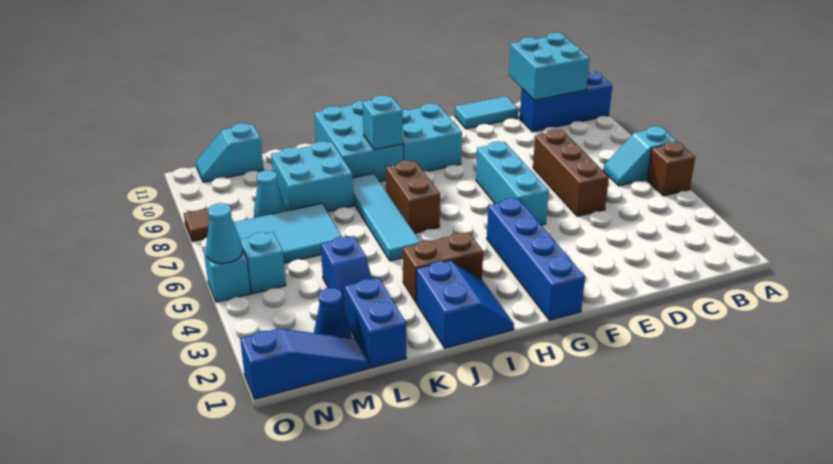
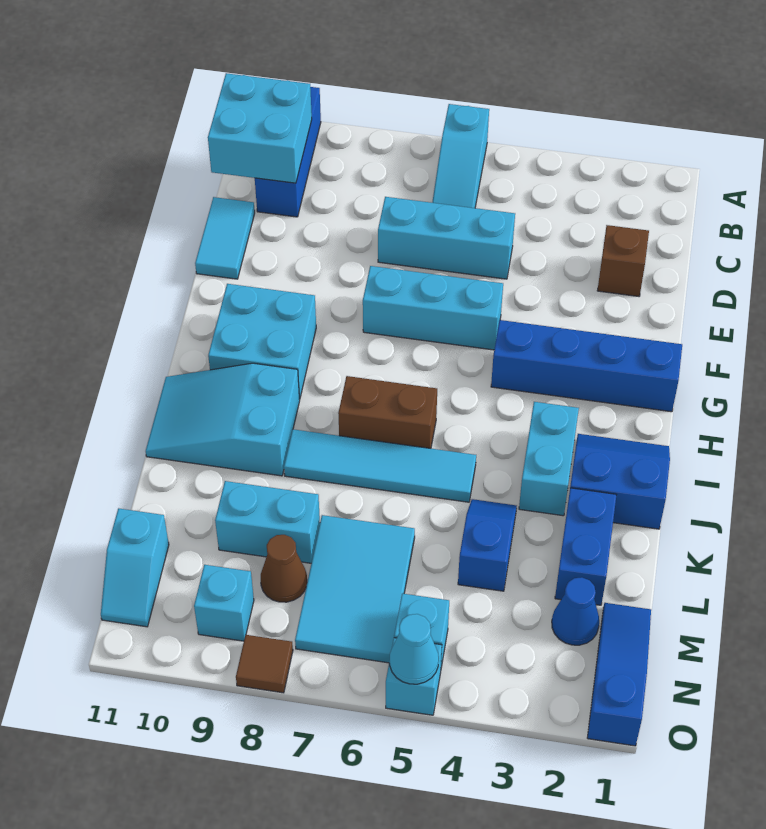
brown brick A5 level 1 -> brown brick D2 level 1
cyan slope A6:B6 level 1 top A -> cyan slope A6:C6 level 1 top A
brown brick D5:D7 level 1 -> cyan brick D5:D7 level 1
brown brick I3:J3 level 1 -> cyan brick I3:J3 level 1
cyan brick I9:J11 level 1 -> cyan slope I9:J11 level 1 top 9
cyan brick I9 level 2 -> cyan brick N9 level 1
cyan brick K8:L9 level 1 -> cyan brick L8:L9 level 1
blue brick L1:L2 level 1 -> blue brick K2:L2 level 1
blue slope L3:L4 level 1 top 4 -> blue slope K4:L4 level 1 top L
cyan cone M8 level 1 -> brown cone M8 level 1

